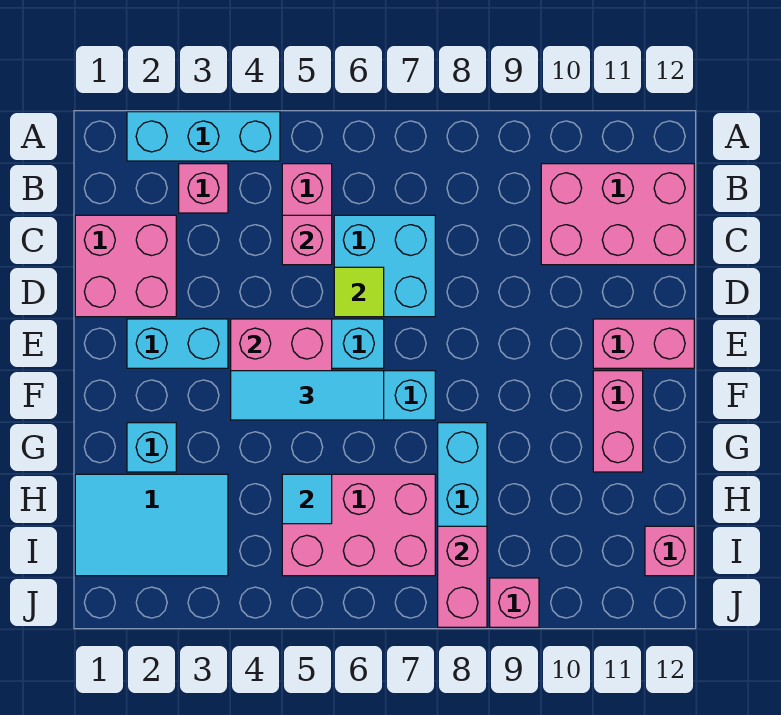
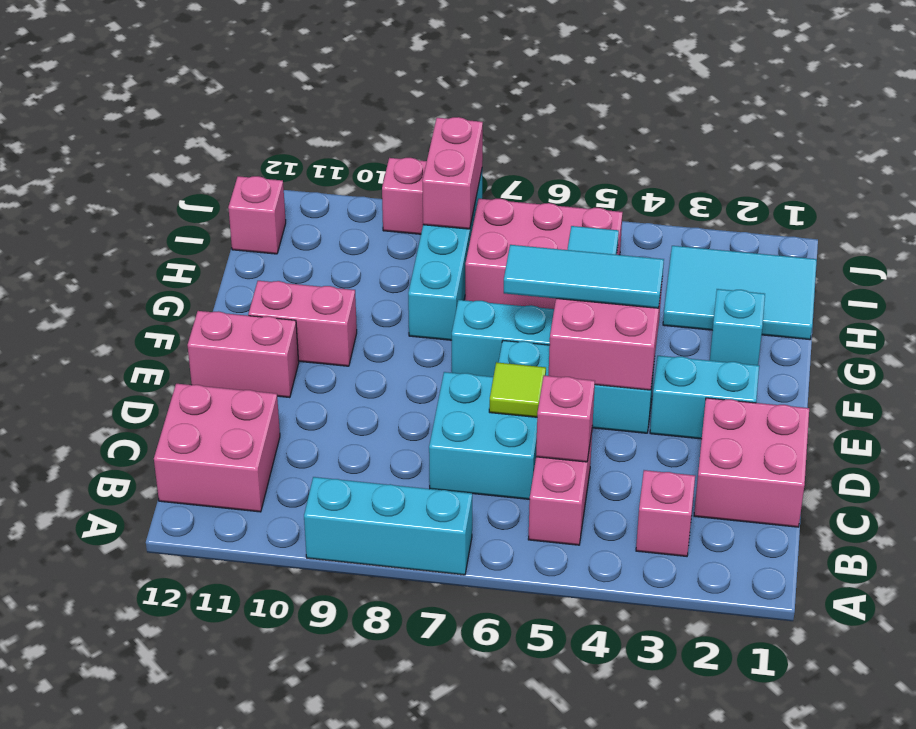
cyan brick A2:A4 level 1 -> cyan brick A7:A9 level 1
pink brick B10:C12 level 1 -> pink brick B11:C12 level 1
pink brick F11:G11 level 1 -> pink brick F10:F11 level 1

